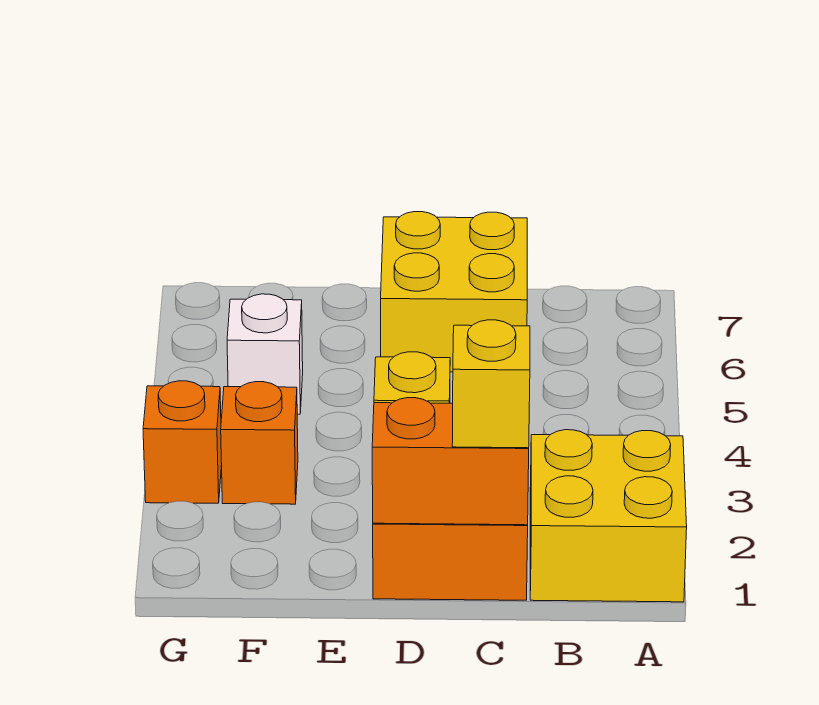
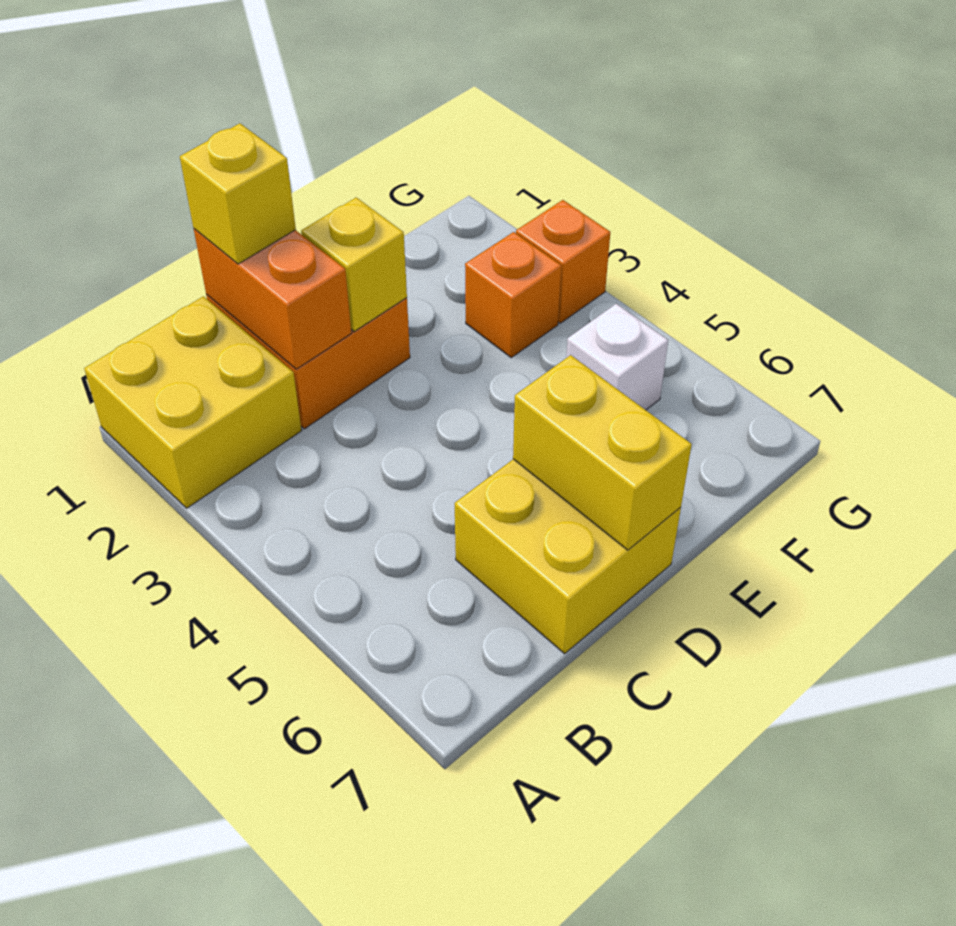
orange brick C1:D1 level 2 -> orange brick C1:C2 level 2
none -> yellow brick D6:D7 level 2

